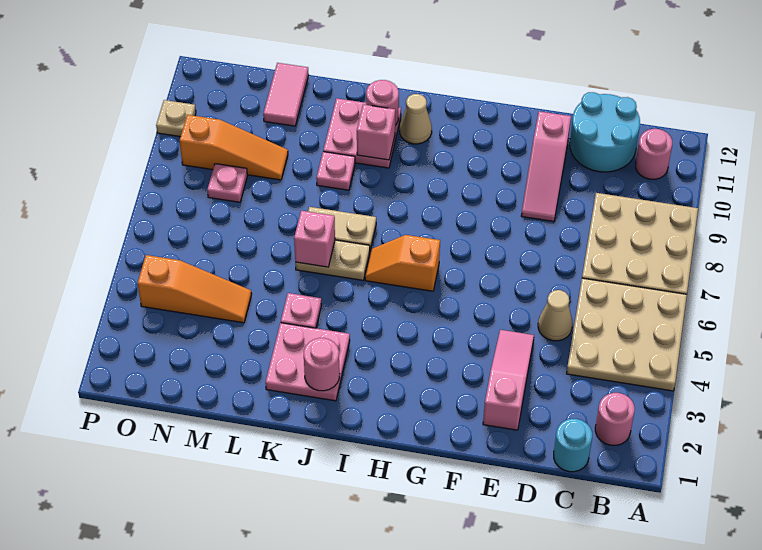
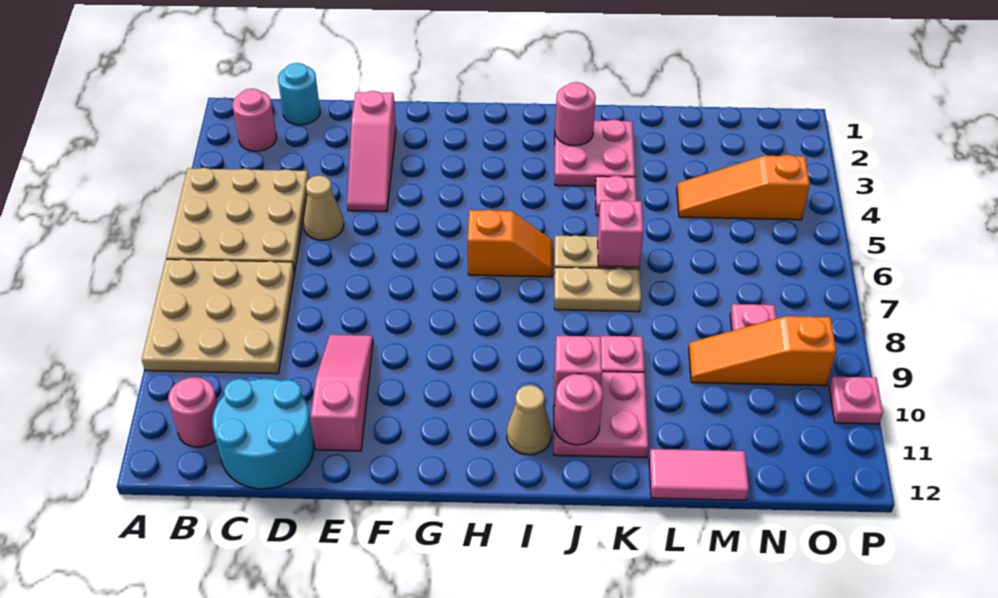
pink tile M11:M12 level 1 -> pink tile L12:M12 level 1
tan plate P10 level 1 -> pink plate P10 level 1

